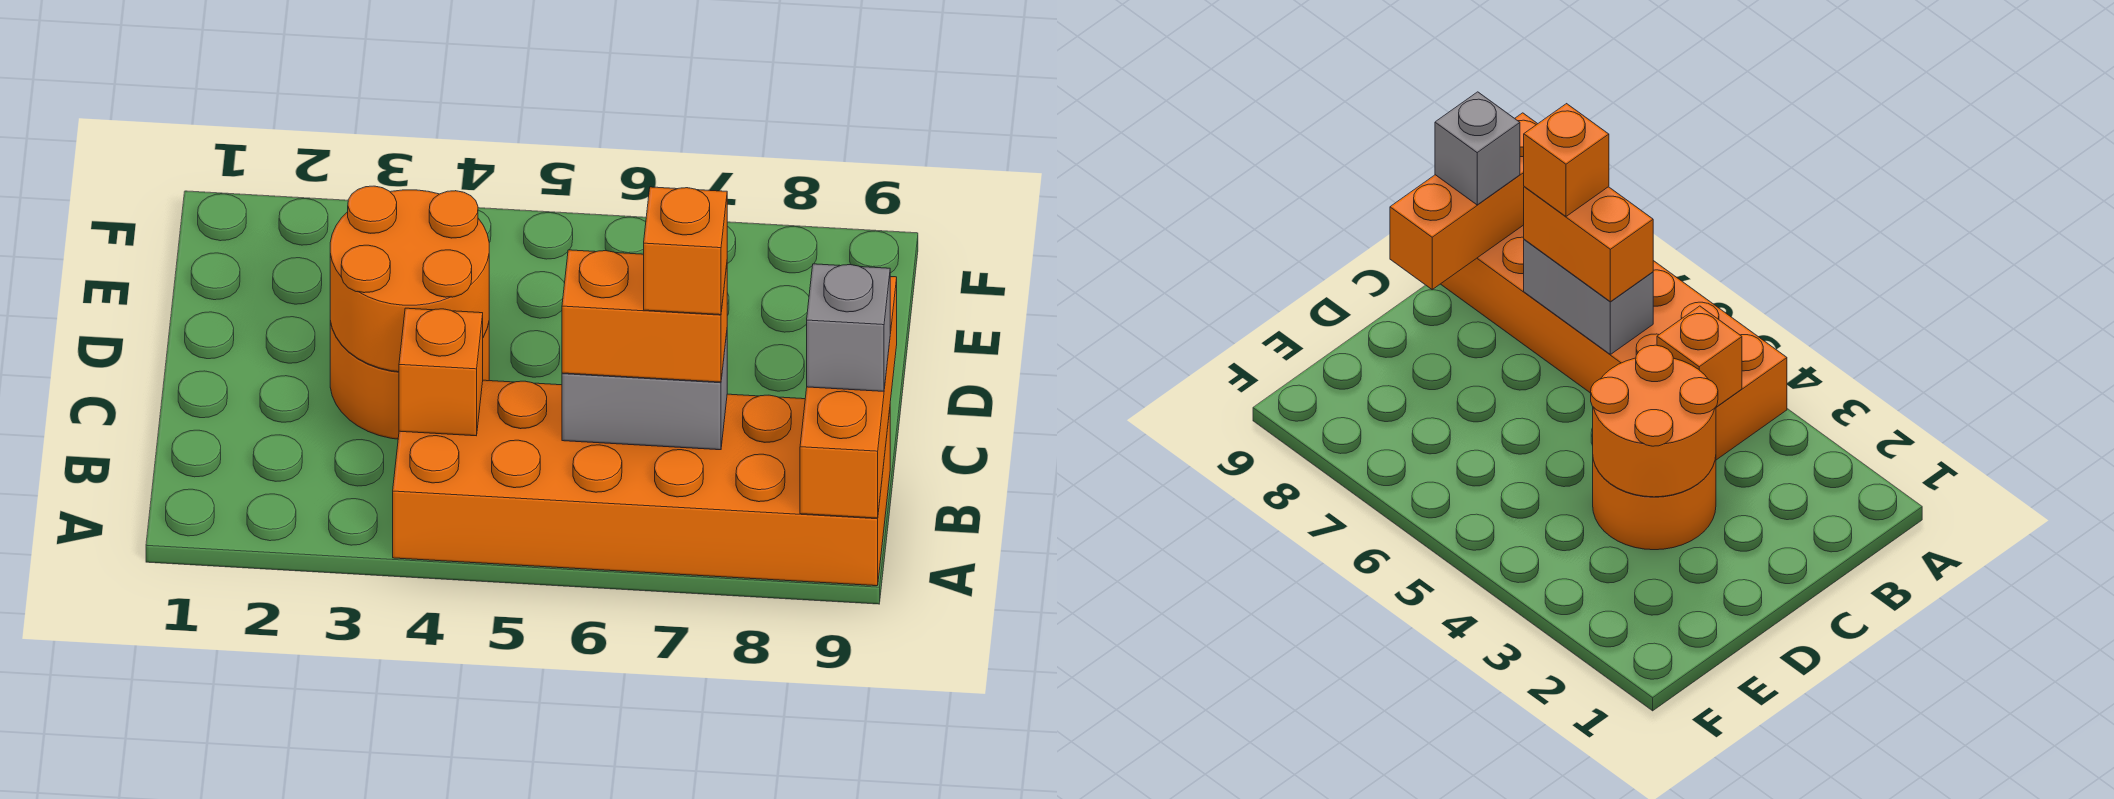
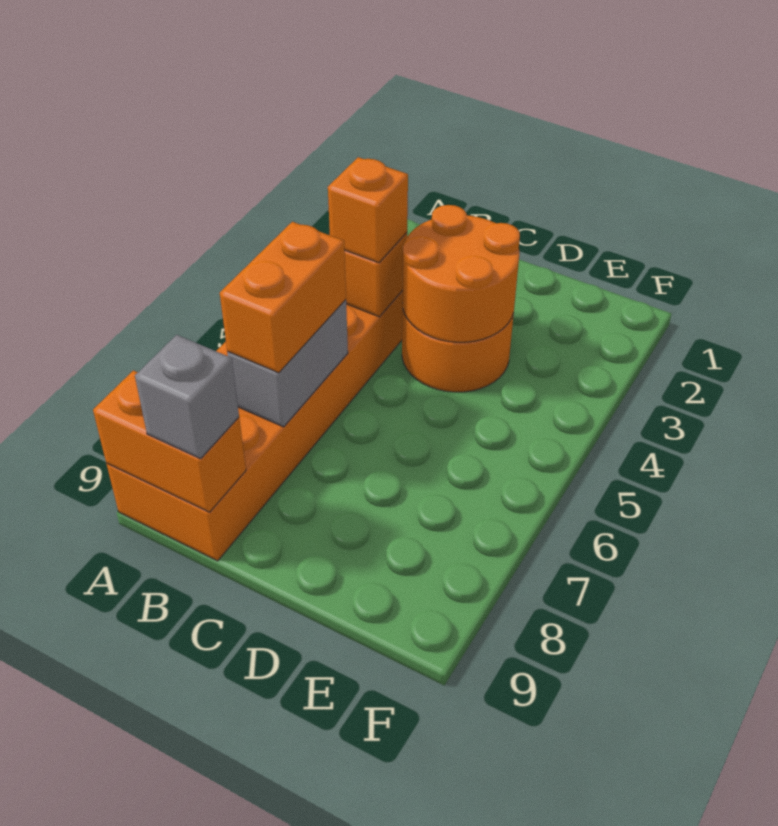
orange brick A9:C9 level 2 -> orange brick A9:B9 level 2
orange brick B7 level 4 -> orange brick B4 level 3

